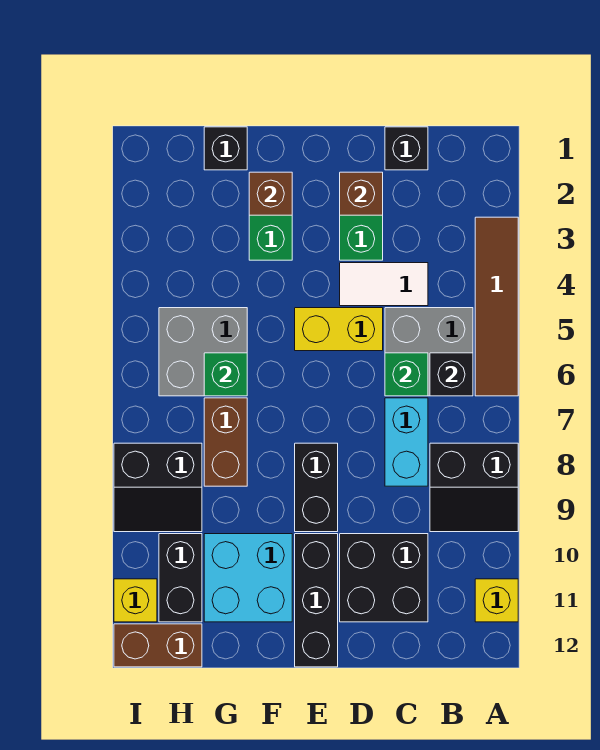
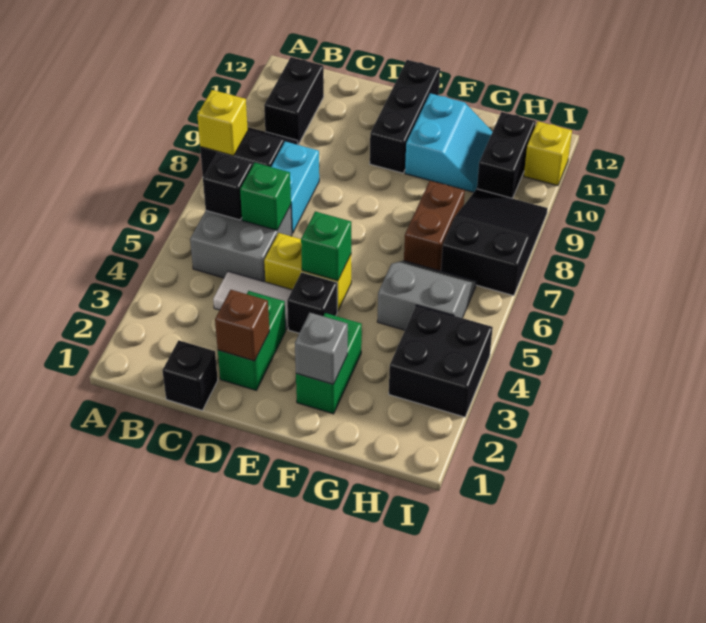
brown tile A3:A6 level 1 -> none
yellow brick A11 level 1 -> yellow brick A8 level 2
black brick C10:D11 level 1 -> black brick H3:I4 level 1
black brick E8:E9 level 1 -> black brick B10:B11 level 1
brown brick F2 level 2 -> grey brick F2 level 2
cyan brick F10:G11 level 1 -> cyan slope F10:G11 level 1 top F
black brick G1 level 1 -> black brick E4 level 1
grey brick G5:H6 level 1 -> grey slope G5:H6 level 1 top 5
green brick G6 level 2 -> green brick E5 level 2
black slope H8:I9 level 1 top 8 -> black slope H7:I9 level 1 top 7
brown brick H12:I12 level 1 -> none

